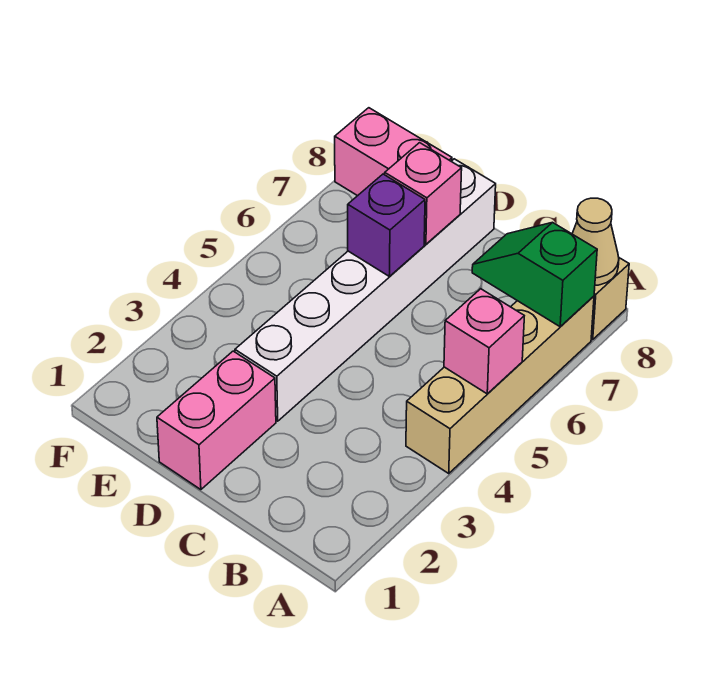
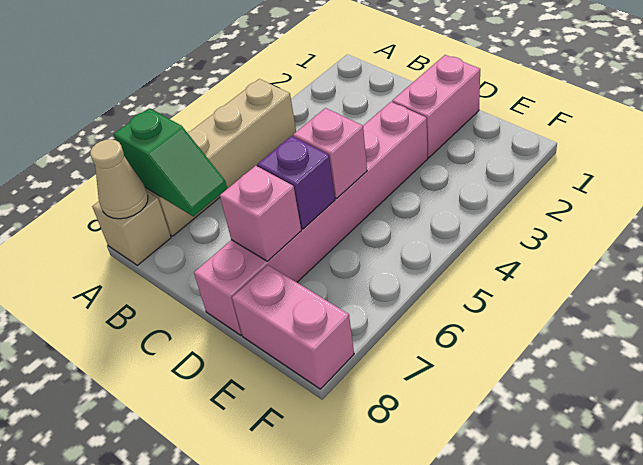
pink brick A5 level 2 -> pink brick D5 level 2
white brick D3:D8 level 1 -> pink brick D3:D8 level 1

